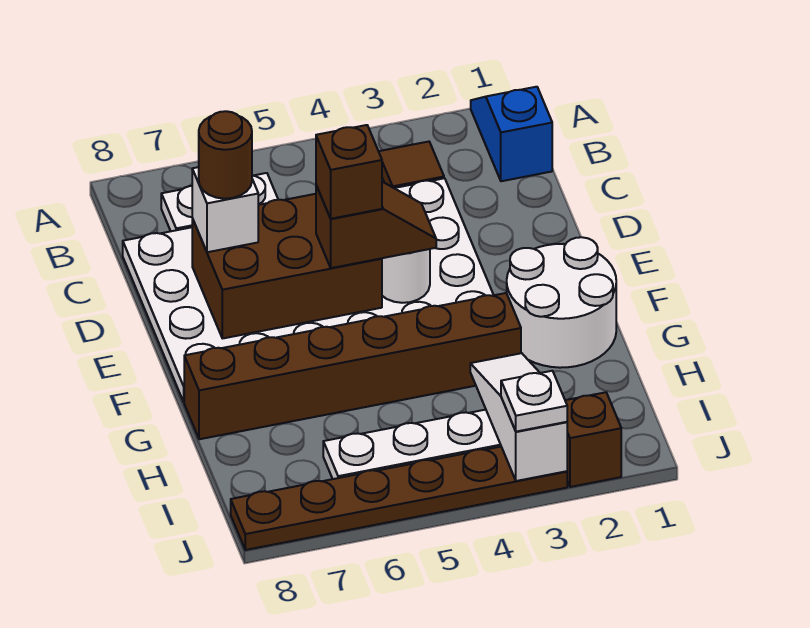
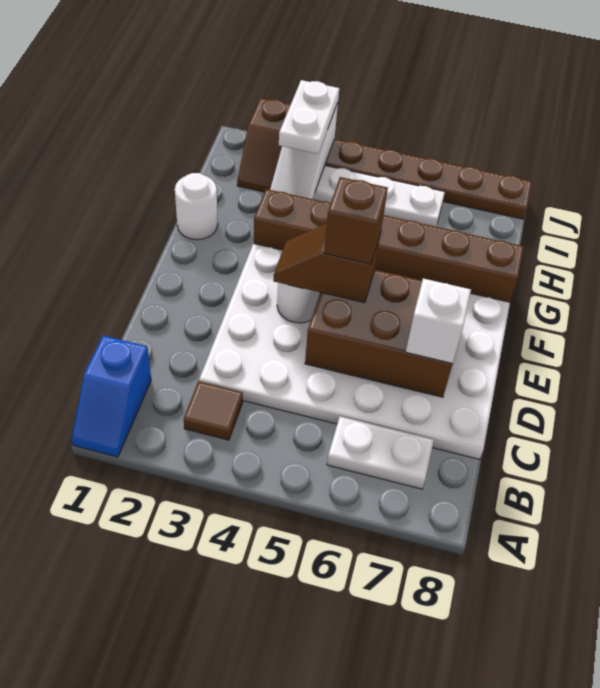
brown round brick D7 level 4 -> none
white round brick F1:G2 level 1 -> white round brick G1 level 1
white plate J3 level 3 -> white plate I3:J3 level 3

